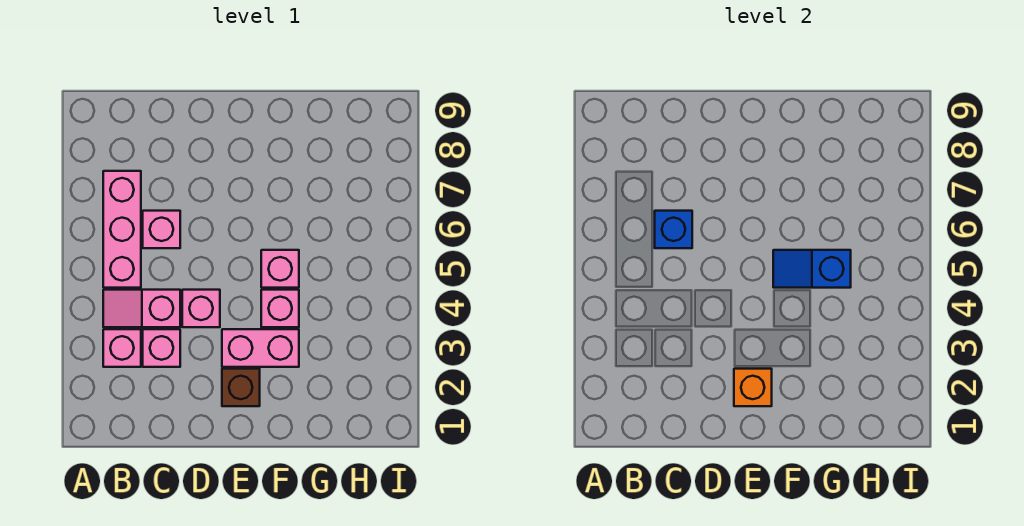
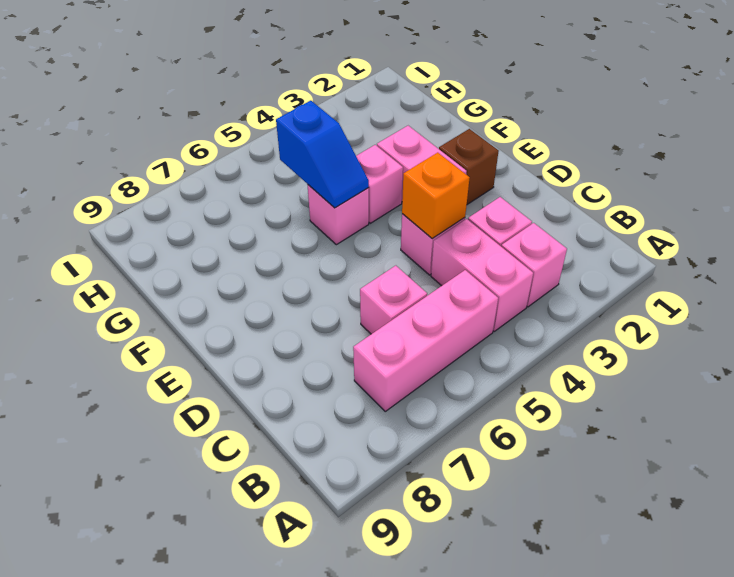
pink slope B4:C4 level 1 top C -> pink brick B4:C4 level 1
blue brick C6 level 2 -> none
orange brick E2 level 2 -> orange brick D4 level 2

